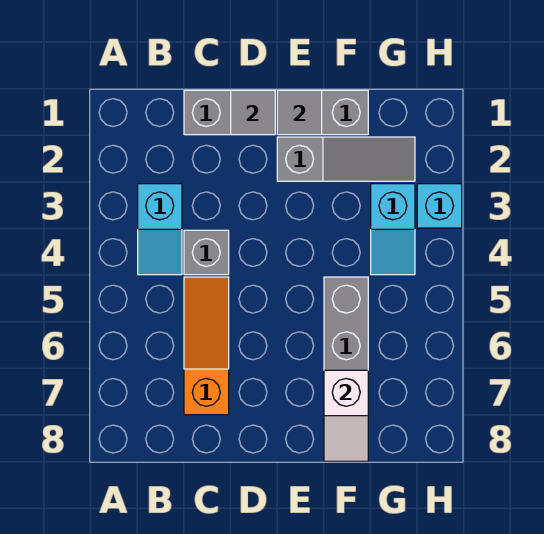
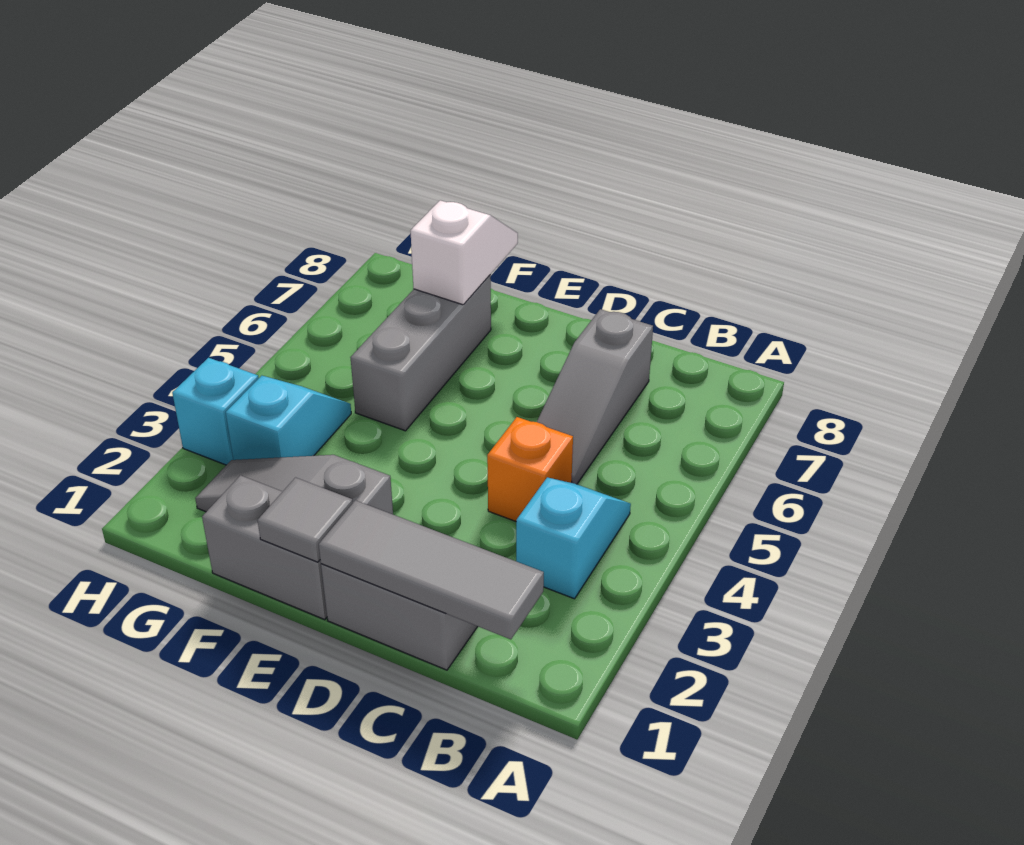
grey brick C4 level 1 -> orange brick C4 level 1
orange slope C5:C7 level 1 top 7 -> grey slope C5:C7 level 1 top 7
grey tile D1 level 2 -> grey tile B1:D1 level 2

